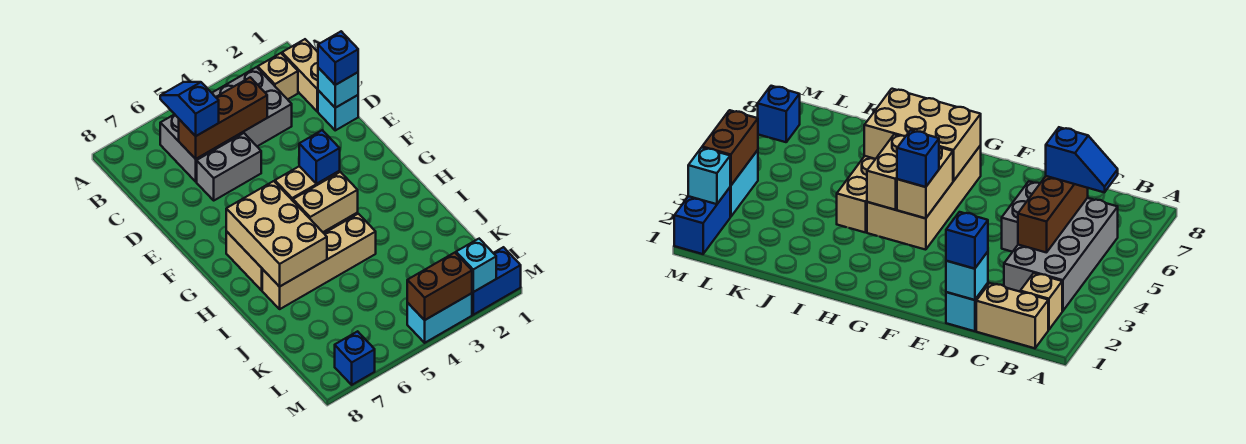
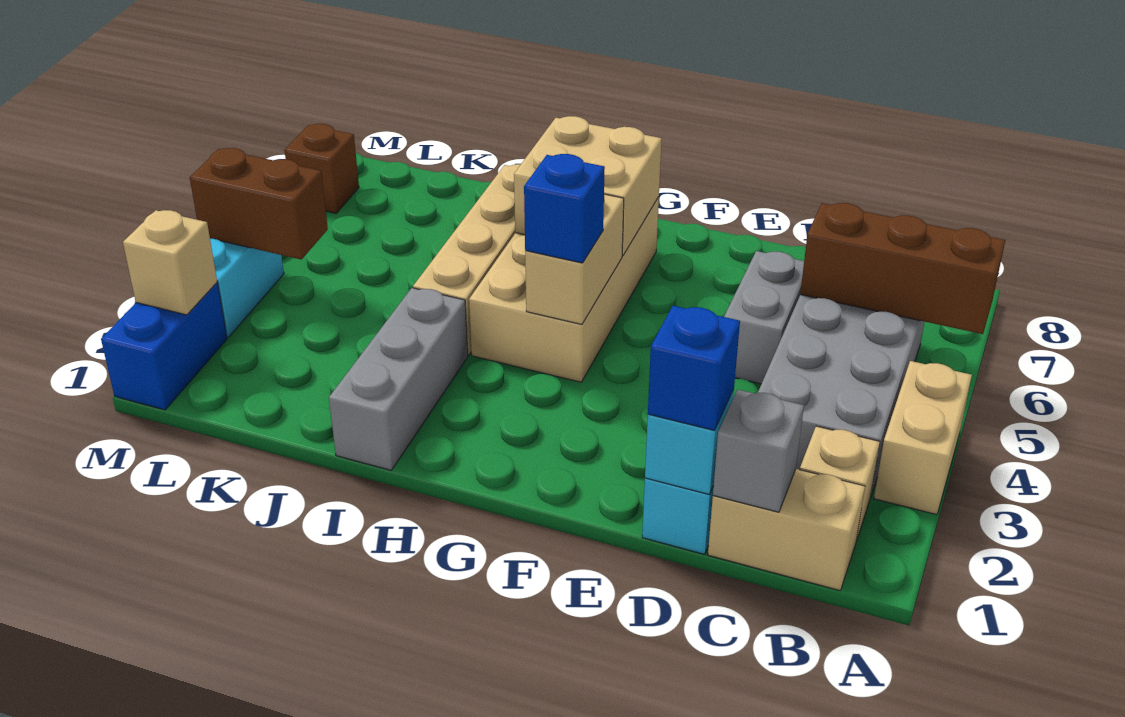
blue slope B6:C6 level 3 top C -> none
none -> grey brick C1 level 2
brown brick C4:C6 level 2 -> brown brick A6:C6 level 2
tan brick G6:I7 level 2 -> tan brick G6:H7 level 2
tan brick H4:H5 level 2 -> tan brick A3:A4 level 1
none -> grey brick I1:I3 level 1
cyan brick M2 level 2 -> tan brick M2 level 2
brown brick M3:M4 level 2 -> brown brick L4:M4 level 2
blue brick M7 level 1 -> brown brick M7 level 1

